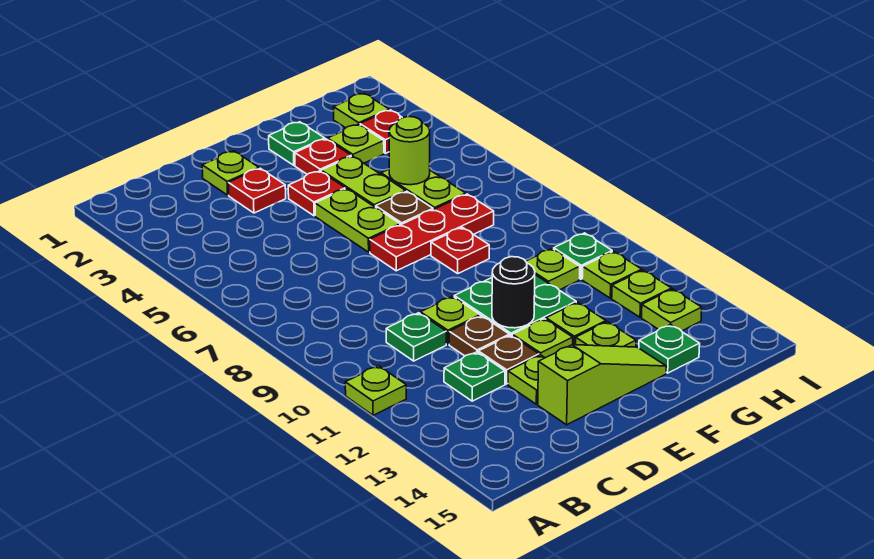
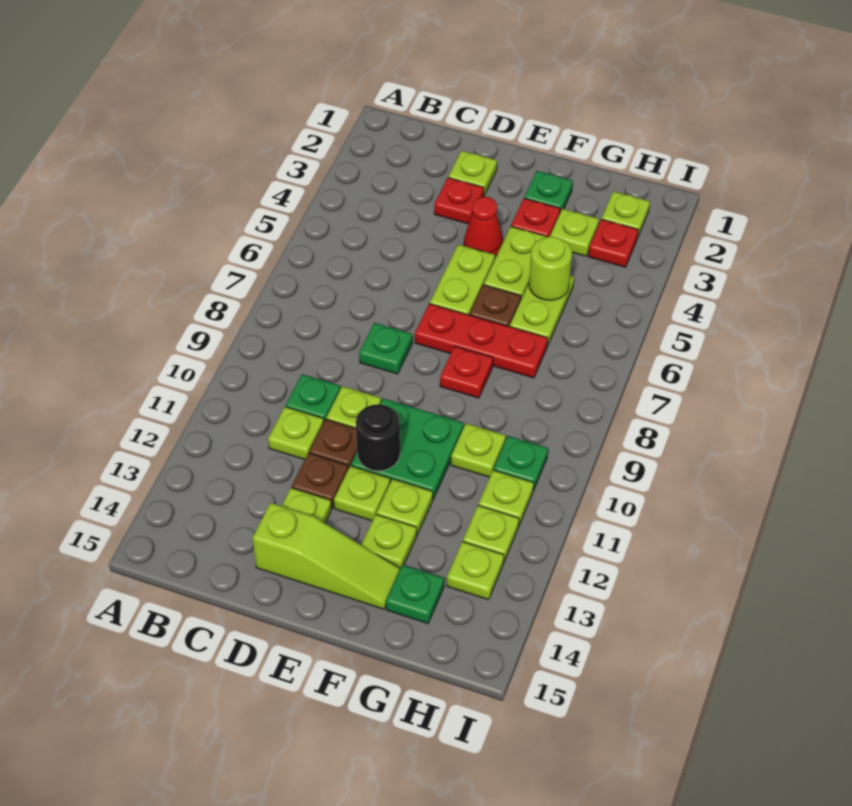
lime plate A11 level 1 -> lime plate C11 level 1
green plate C12 level 1 -> green plate D8 level 1
red plate E4 level 1 -> red cone E4 level 1

